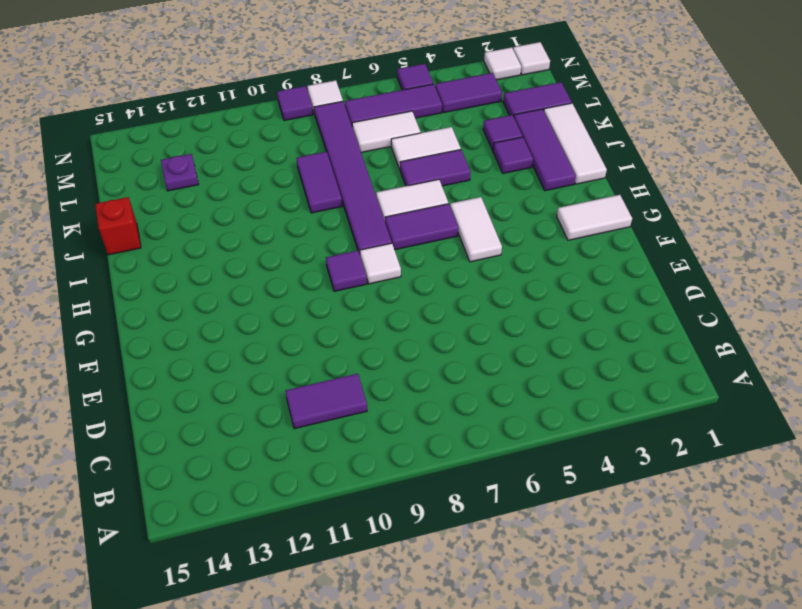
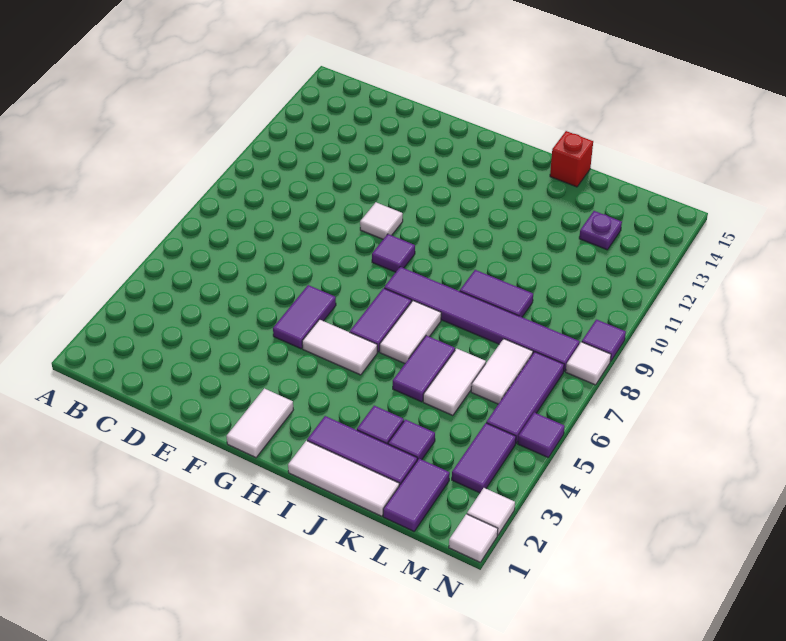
purple tile C10:C11 level 1 -> purple tile F5:F6 level 1
white tile G8 level 1 -> white tile F10 level 1

